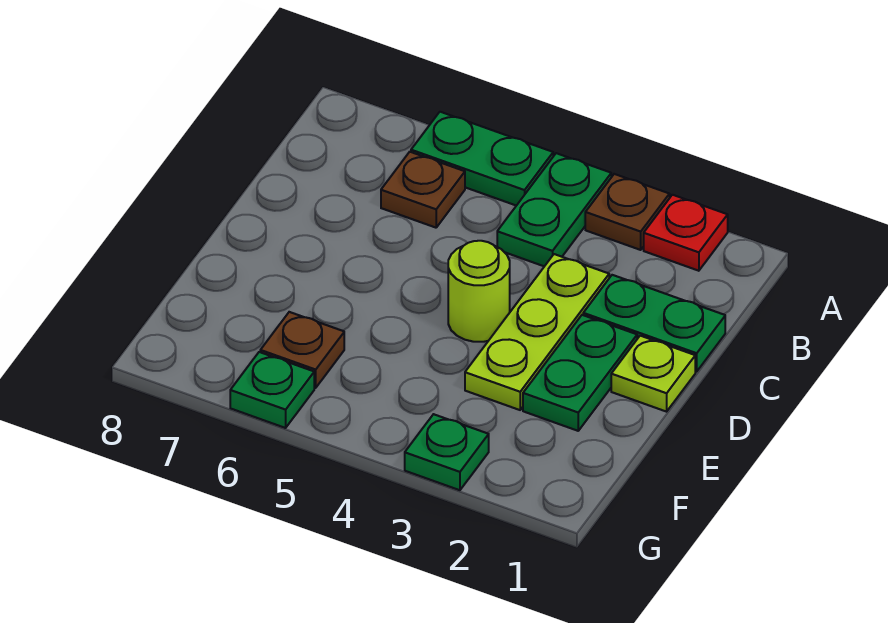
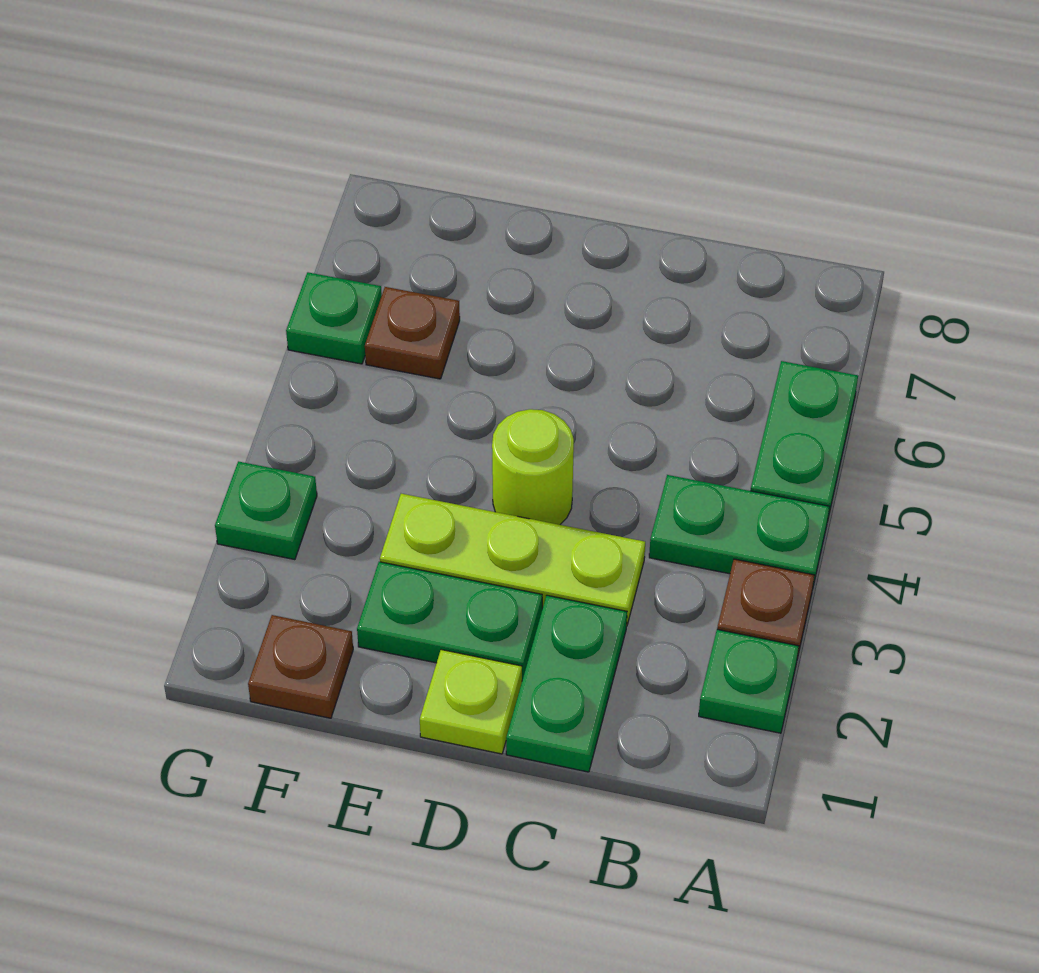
red plate A2 level 1 -> green plate A2 level 1
brown plate B6 level 1 -> brown plate F1 level 1

